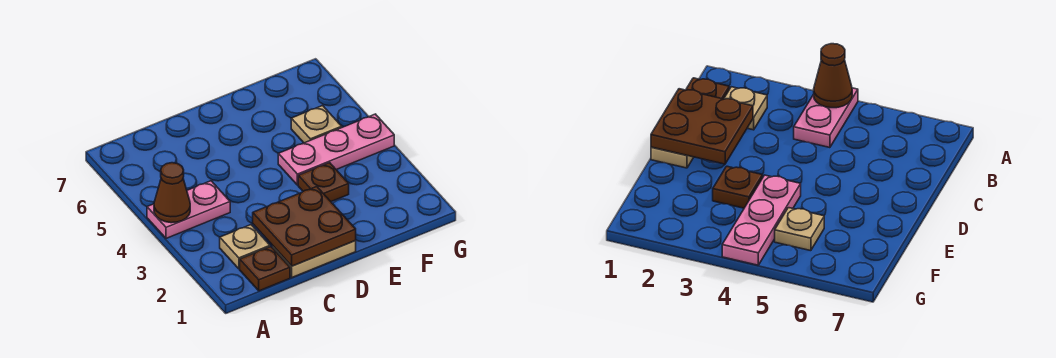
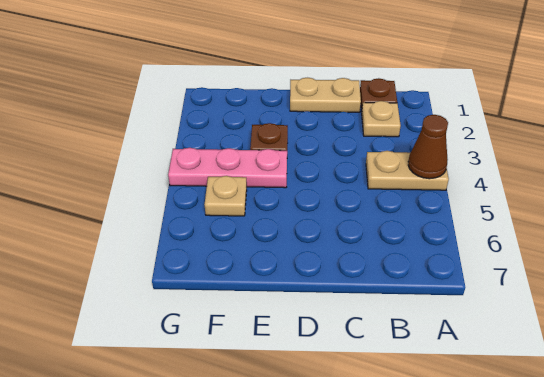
pink plate A4:B4 level 1 -> tan plate A4:B4 level 1
brown plate C1:D2 level 2 -> none

